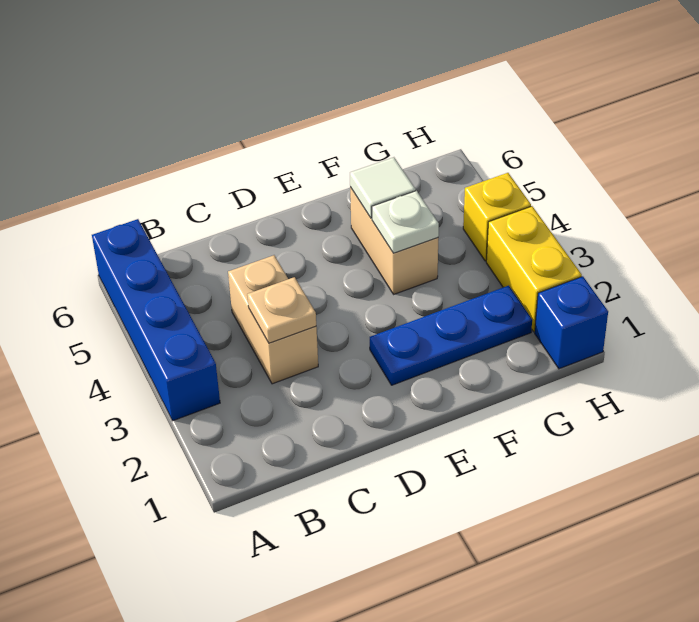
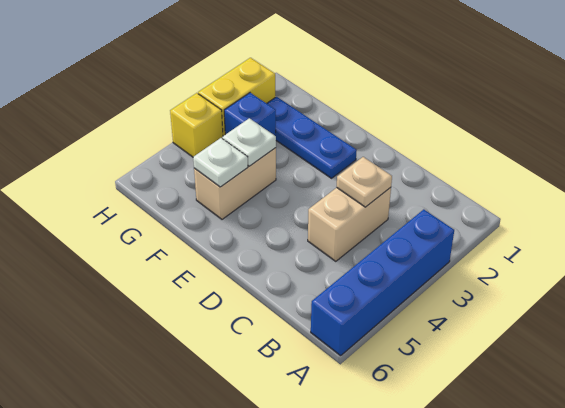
white tile F5 level 2 -> white plate F5 level 2
blue brick H1 level 1 -> blue brick G3 level 1

